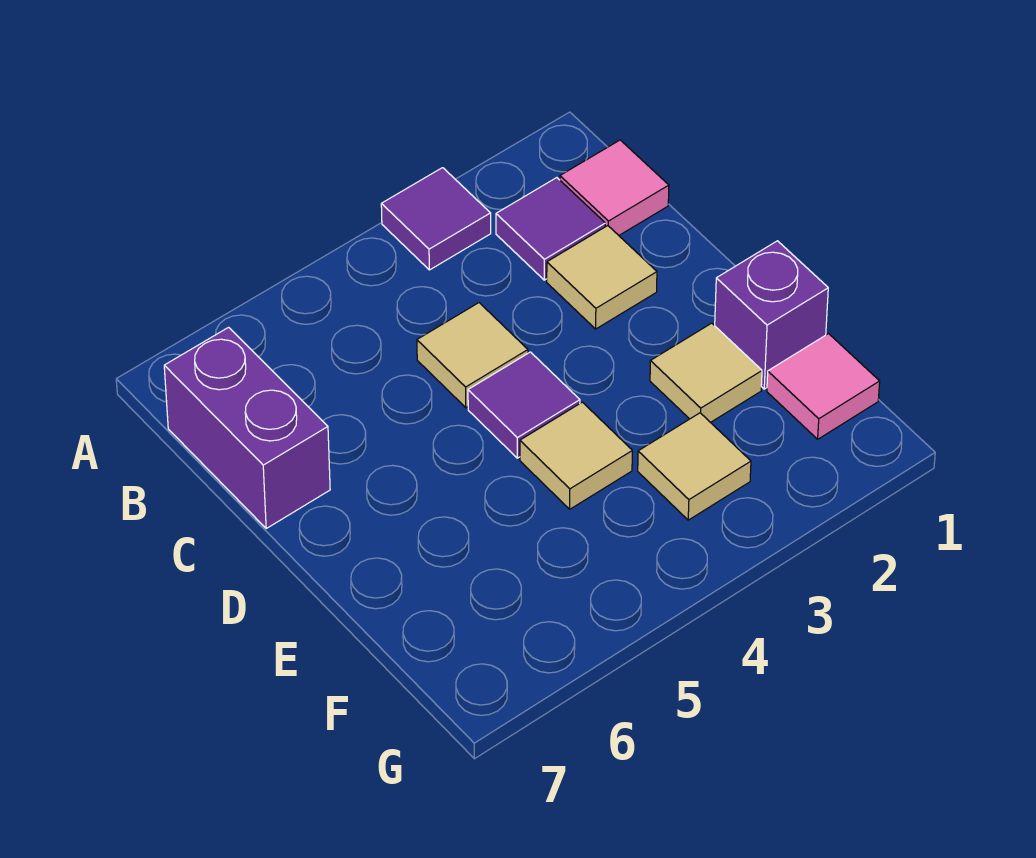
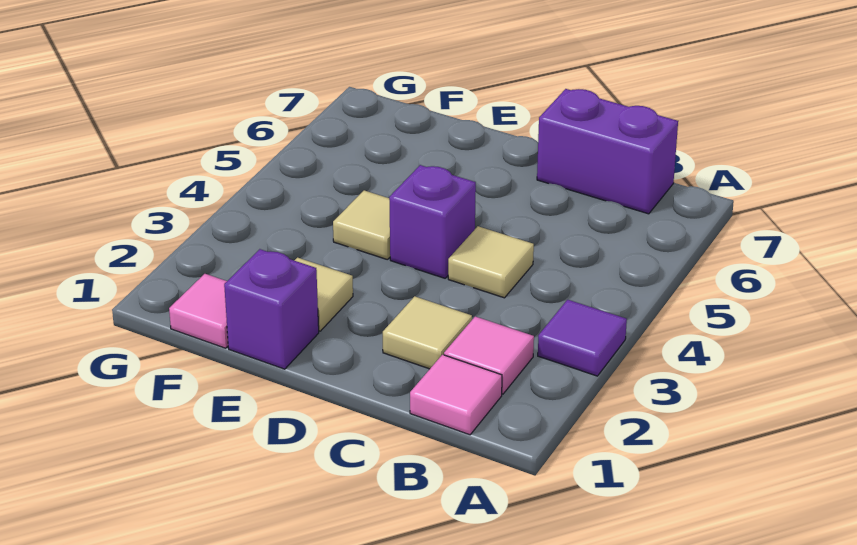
purple tile B2 level 1 -> pink tile B2 level 1
purple tile D4 level 1 -> purple brick D4 level 1
tan tile F3 level 1 -> none

